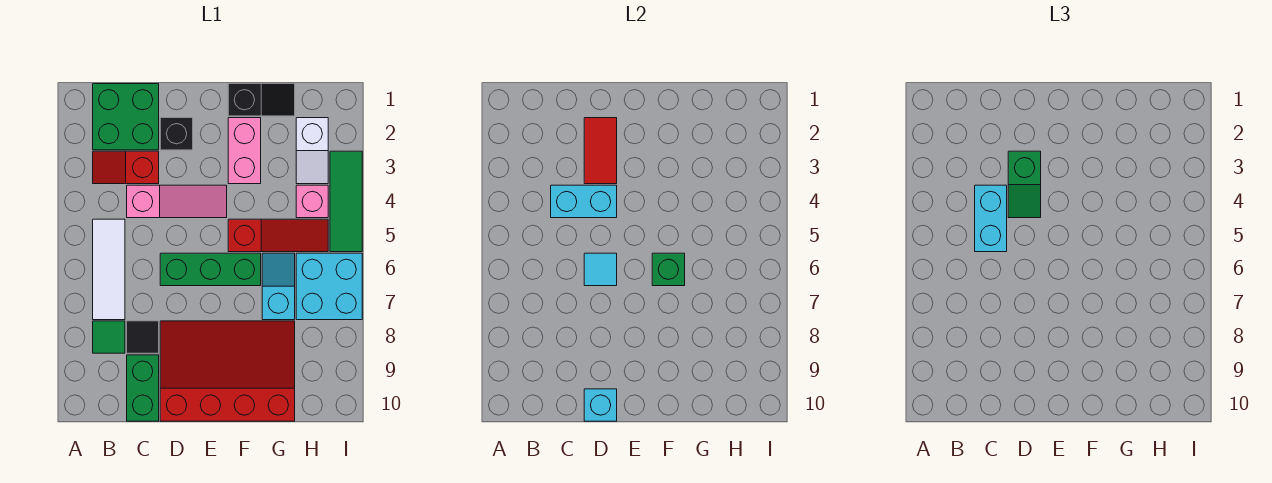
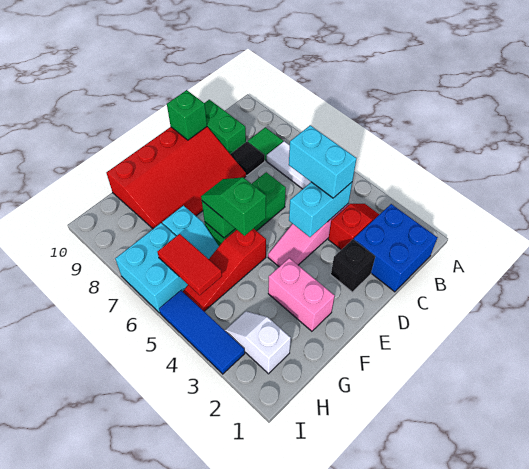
green brick B1:C2 level 1 -> blue brick B1:C2 level 1
red tile D2:D3 level 2 -> red tile H5:H6 level 2
green slope D3:D4 level 3 top 3 -> green slope F5:F6 level 3 top 5
cyan tile D6 level 2 -> none
cyan brick D10 level 2 -> green brick D10 level 2
black slope F1:G1 level 1 top F -> none
pink brick H4 level 1 -> none
green tile I3:I5 level 1 -> blue tile I3:I5 level 1

